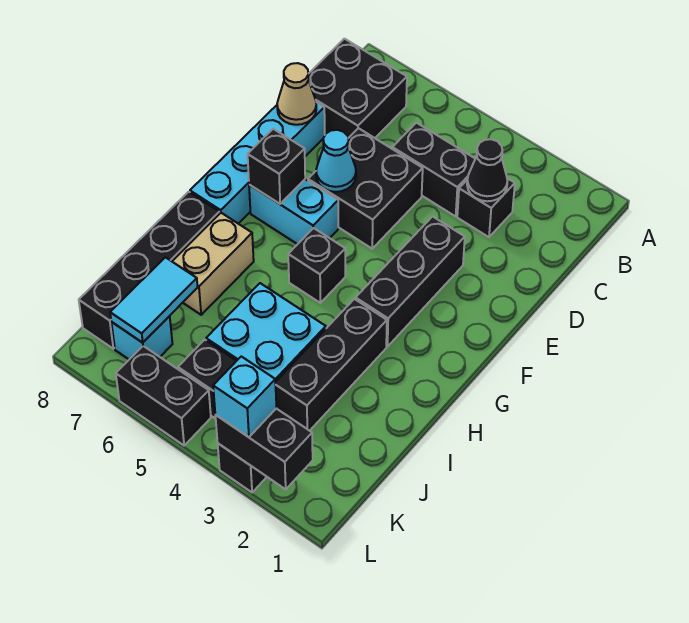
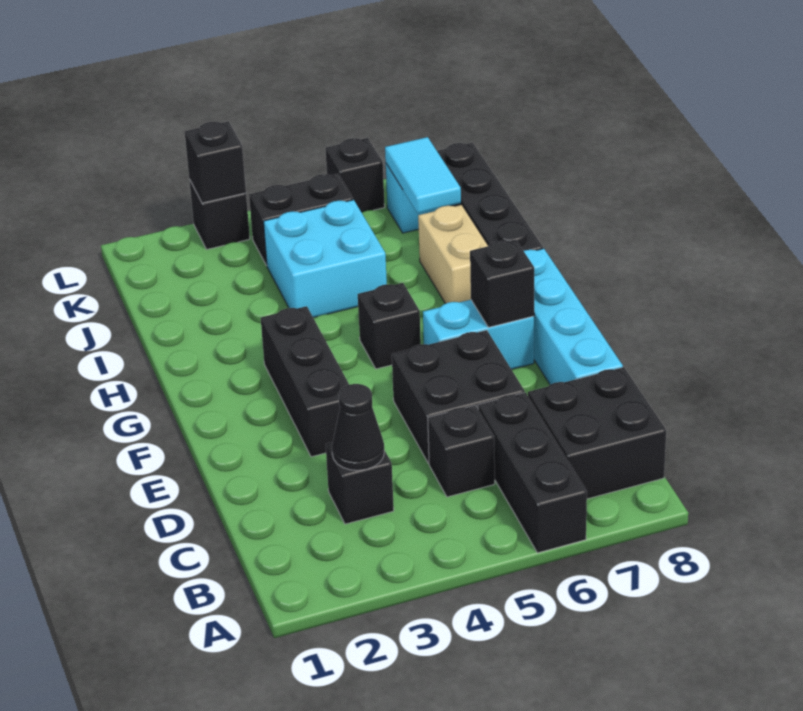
black brick C4:C5 level 1 -> black brick C5 level 1
tan cone D8 level 2 -> none
cyan cone E6 level 2 -> none
black brick H3:J3 level 1 -> black brick A6:C6 level 1
black brick L2:L3 level 2 -> black brick L3 level 2
cyan brick L3 level 3 -> none
black brick L5:L6 level 1 -> black brick L6 level 1

